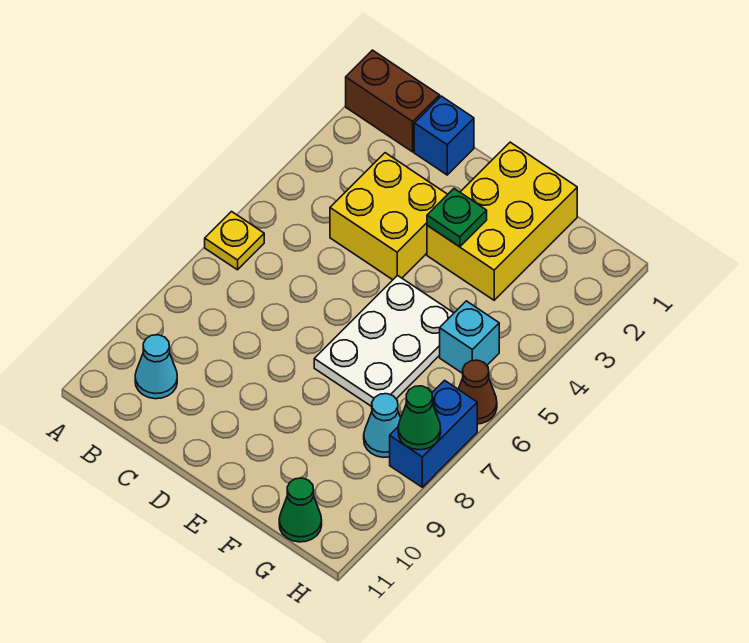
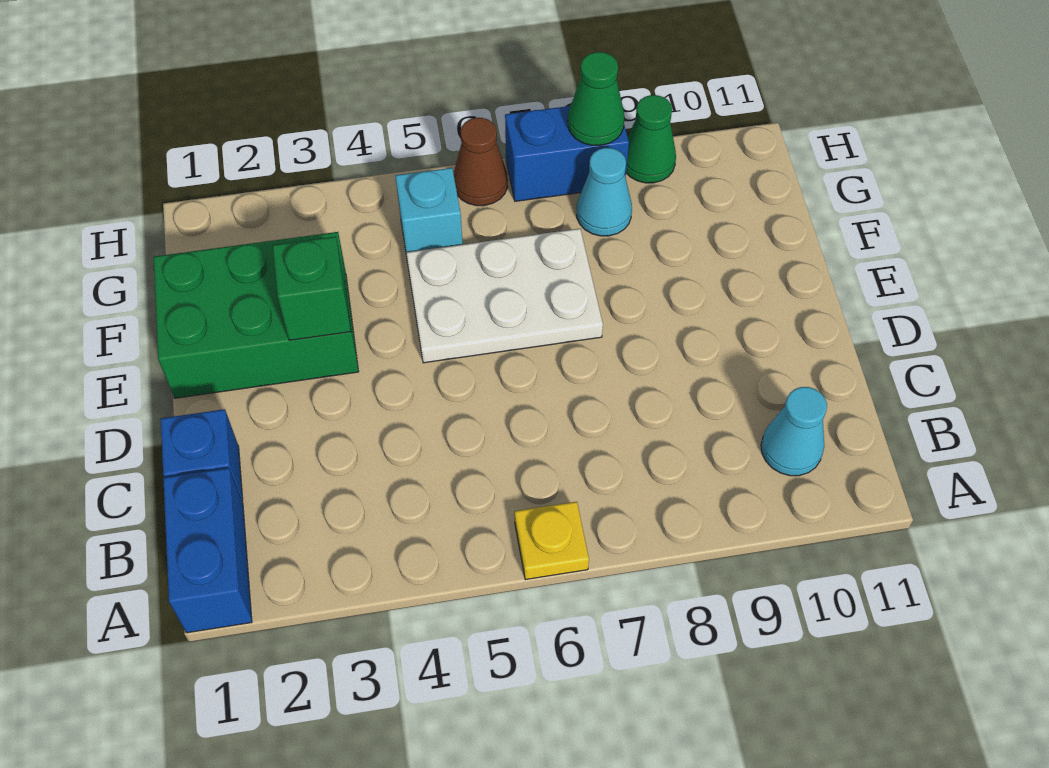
brown brick A1:B1 level 1 -> blue brick A1:B1 level 1
yellow brick C3:D4 level 1 -> none
yellow brick E1:F3 level 1 -> green brick E1:F3 level 1
green plate E3 level 2 -> green brick E3 level 2
green cone G11 level 1 -> green cone H9 level 1

